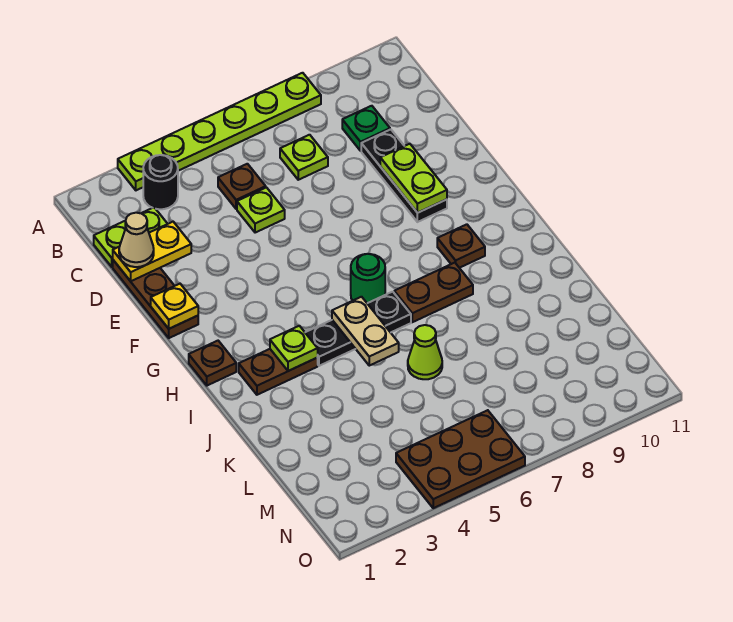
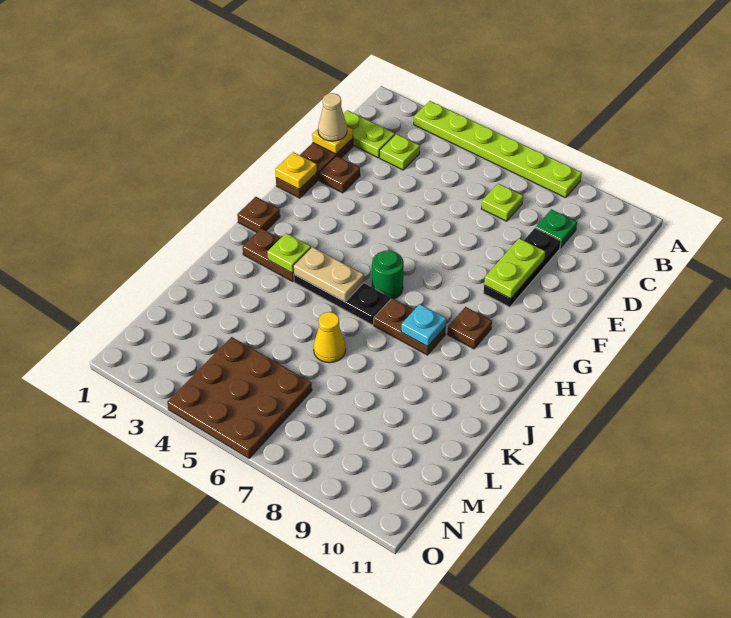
black round brick B3 level 1 -> none
brown plate C5 level 1 -> brown plate E2 level 1
yellow plate D1:D2 level 2 -> yellow plate D1 level 2
lime plate D5 level 1 -> lime plate C3 level 1
tan plate I5:J5 level 2 -> tan plate I4:I5 level 2
none -> cyan plate I8 level 2
lime cone K6 level 1 -> yellow cone K6 level 1
brown plate N4:O6 level 1 -> brown plate M4:O6 level 1

